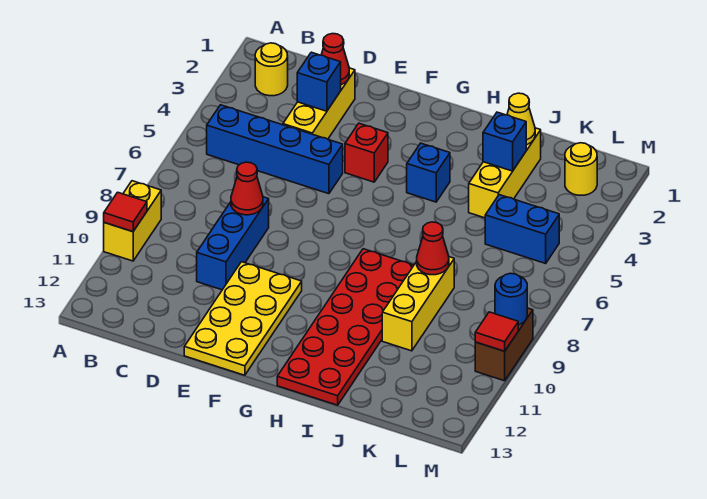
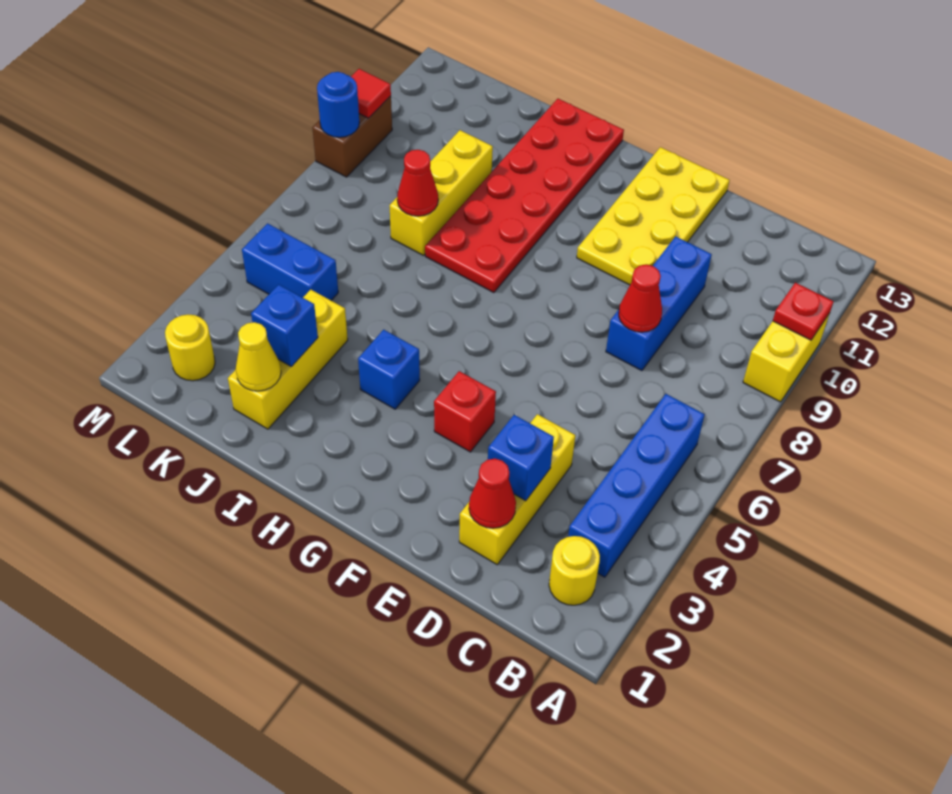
red tile A10 level 2 -> red plate A10 level 2
blue brick B5:E5 level 1 -> blue brick B3:B6 level 1

